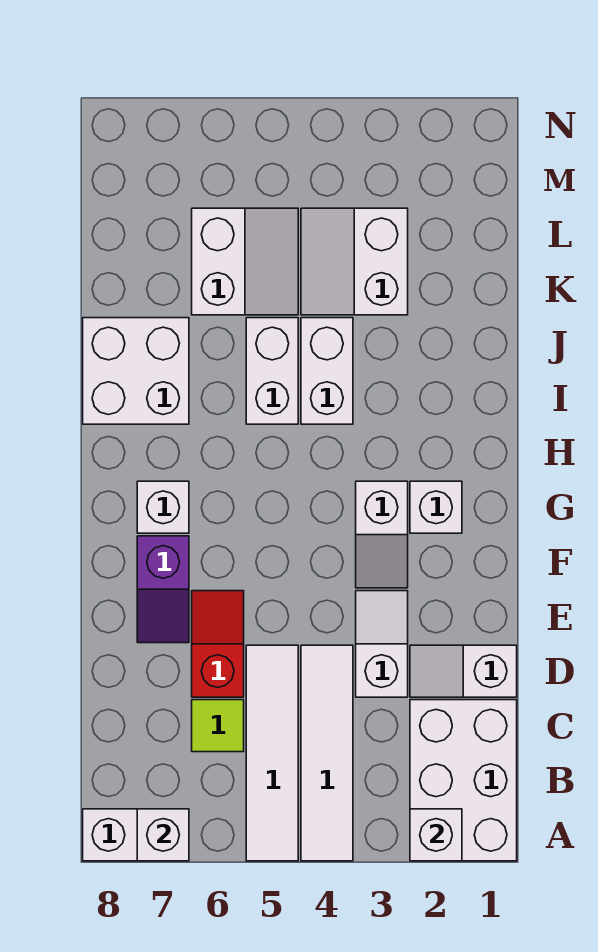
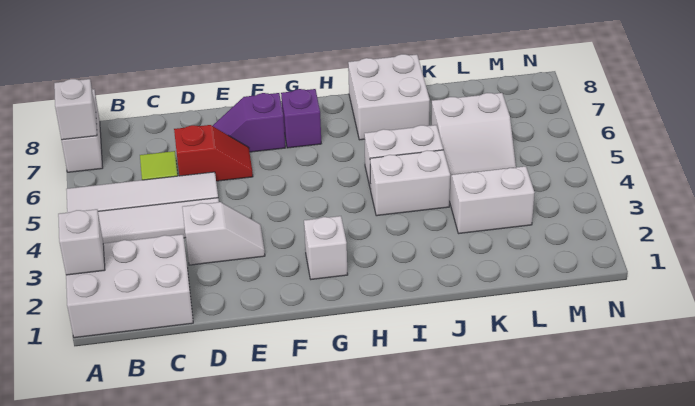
white slope D1:D2 level 1 top 1 -> none
white slope F3:G3 level 1 top G -> none
white brick G7 level 1 -> purple brick G7 level 1

